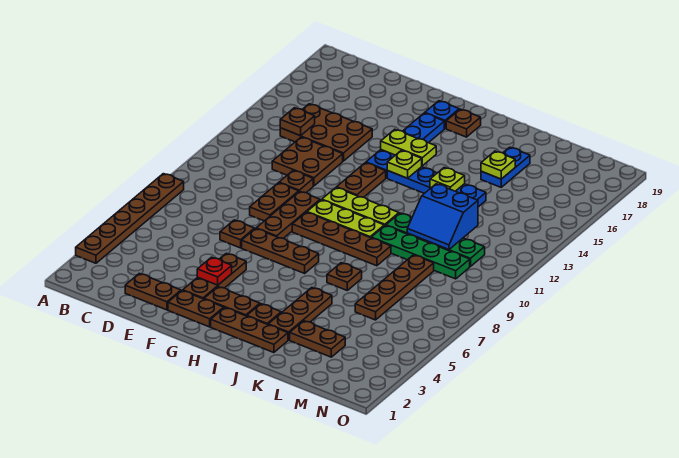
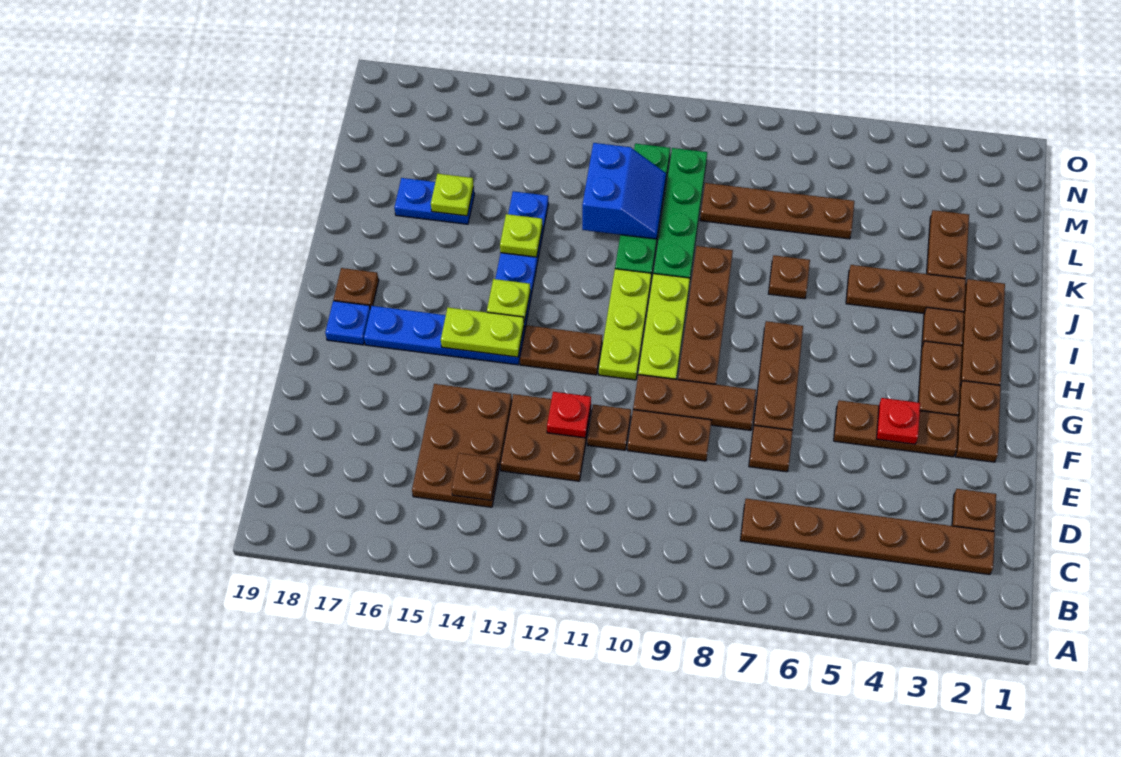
brown plate A3:A8 level 1 -> brown plate C2:C7 level 1
brown plate D2:E2 level 1 -> brown plate D2 level 1
none -> red plate E12 level 2
lime plate G15:H15 level 2 -> lime plate G14:G15 level 2

